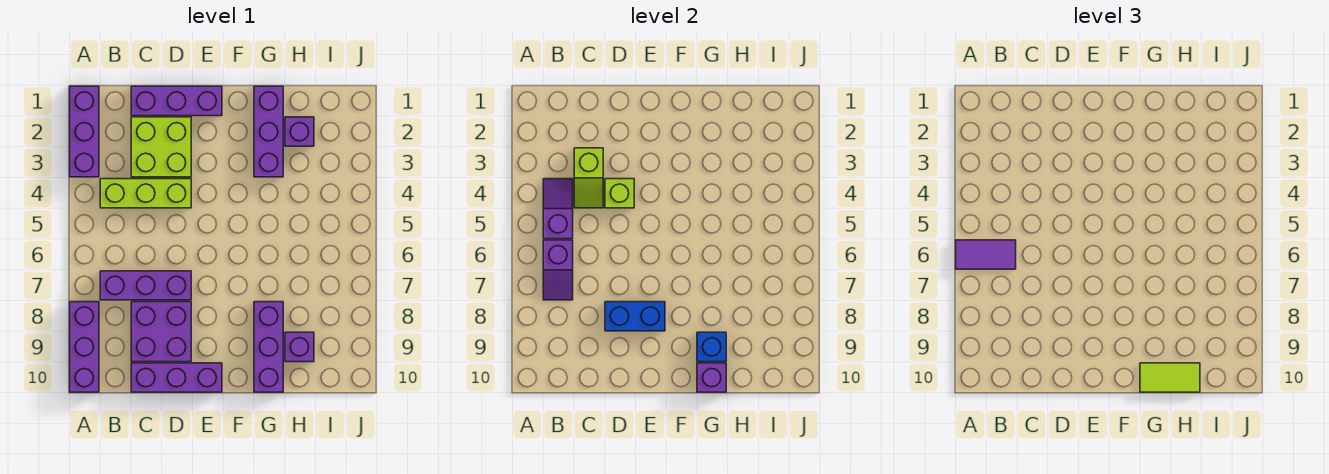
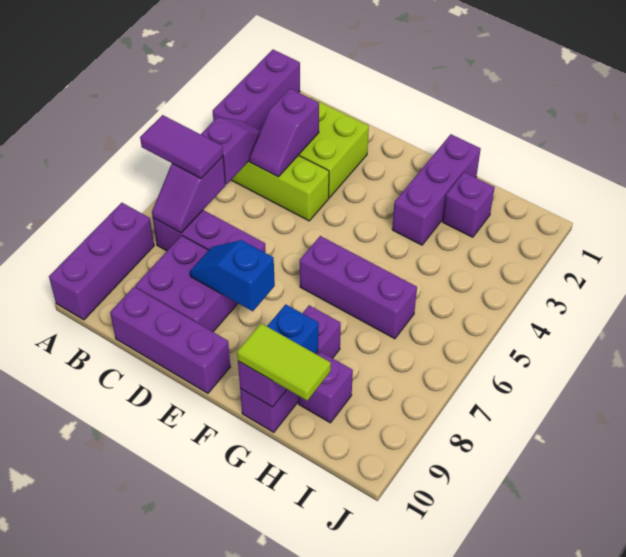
purple brick C1:E1 level 1 -> purple brick F6:H6 level 1
lime slope C3:C4 level 2 top 3 -> purple slope C3:C4 level 2 top 3
lime brick D4 level 2 -> none
blue brick D8:E8 level 2 -> blue slope D8:E8 level 2 top E

